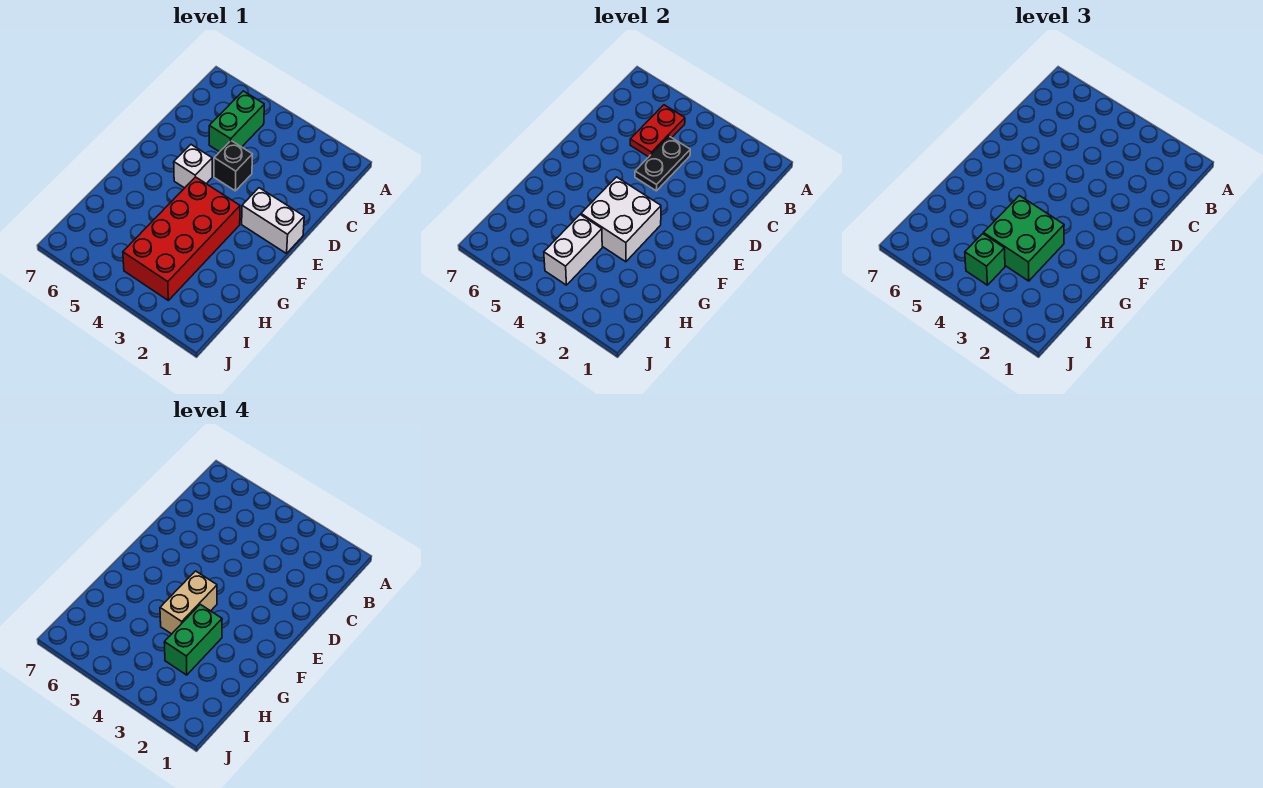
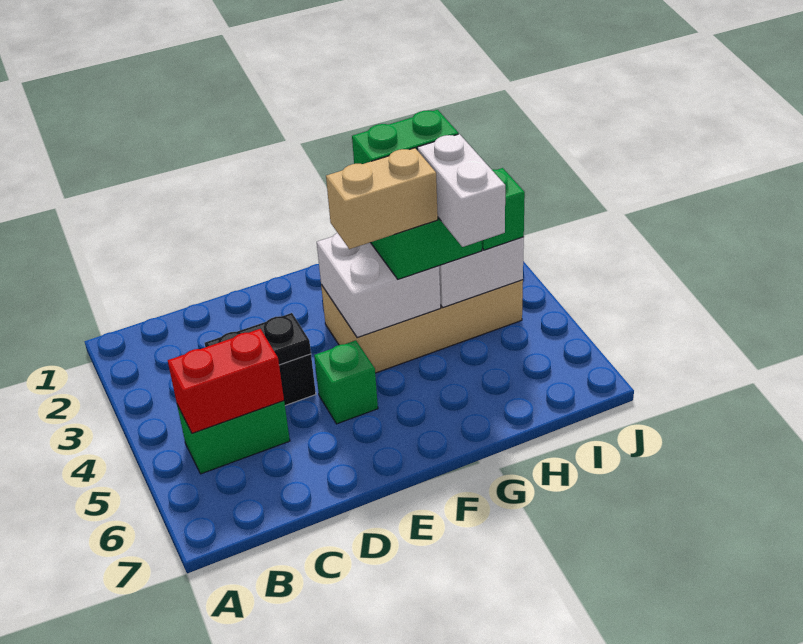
red plate B5:C5 level 2 -> red brick B5:C5 level 2
white brick E1:E2 level 1 -> white brick H4:H5 level 4
white brick E5 level 1 -> green brick E5 level 1
red brick F3:I4 level 1 -> tan brick F3:I4 level 1

